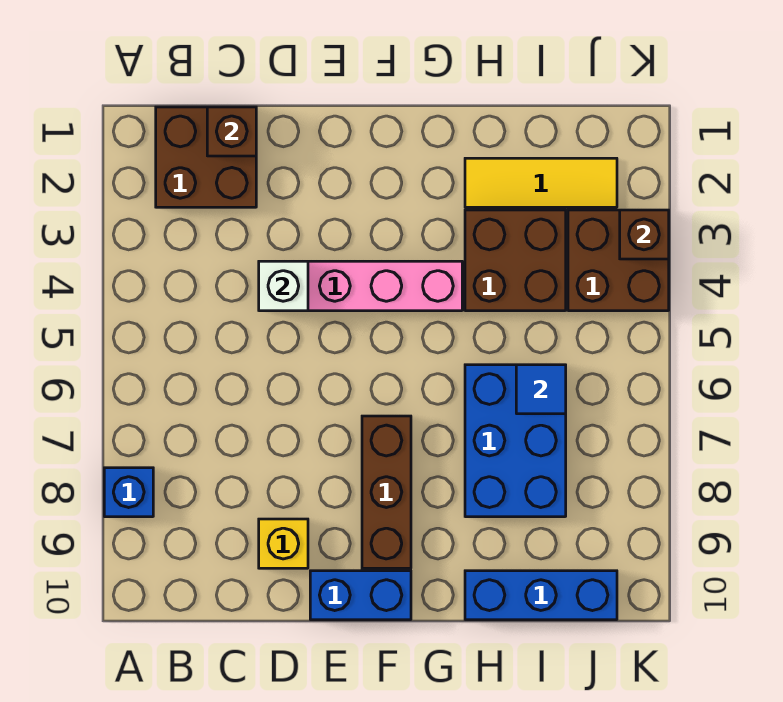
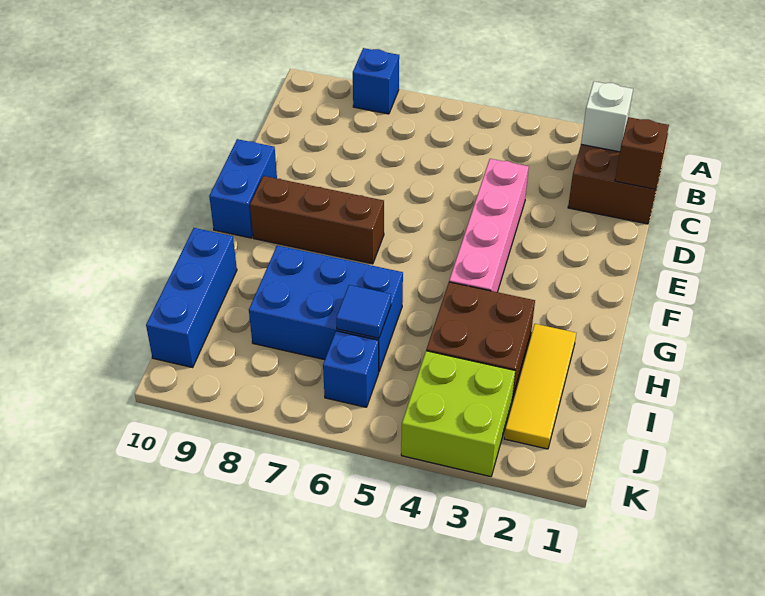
white brick D4 level 2 -> white brick B2 level 2
yellow brick D9 level 1 -> none
brown brick J3:K4 level 1 -> lime brick J3:K4 level 1
none -> blue brick J6 level 1
brown brick K3 level 2 -> none

